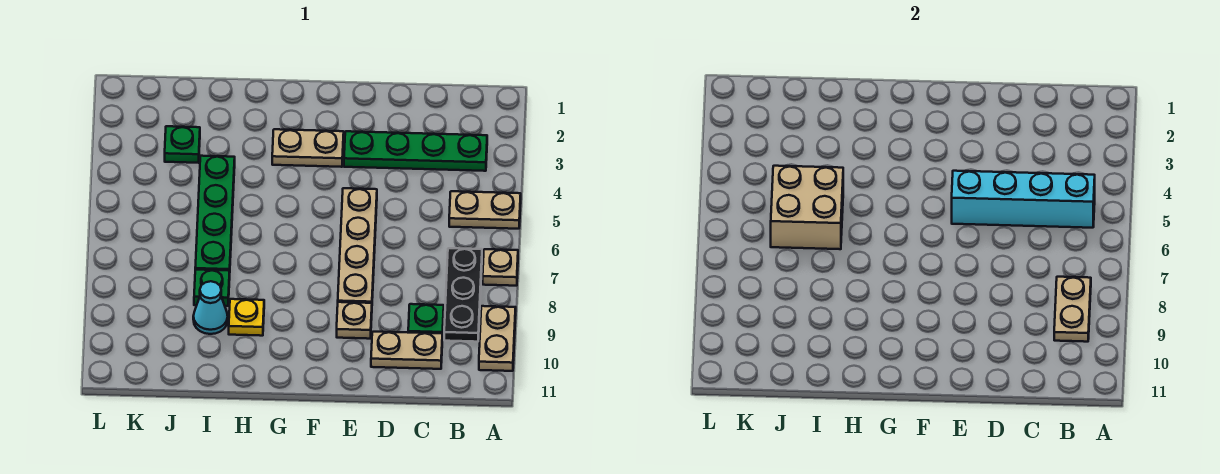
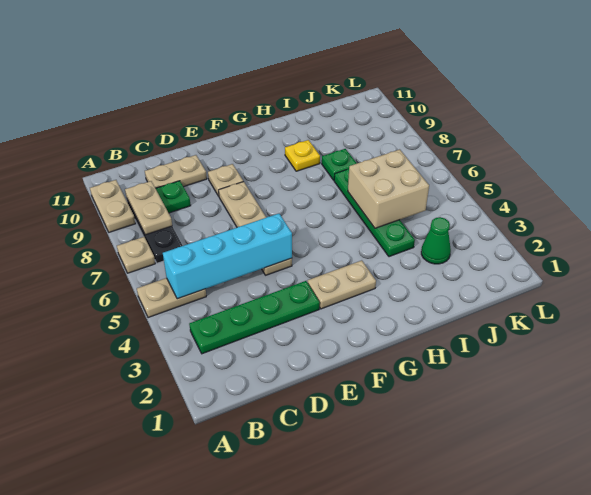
cyan cone I9 level 1 -> none
green plate J3 level 1 -> green cone J3 level 1

